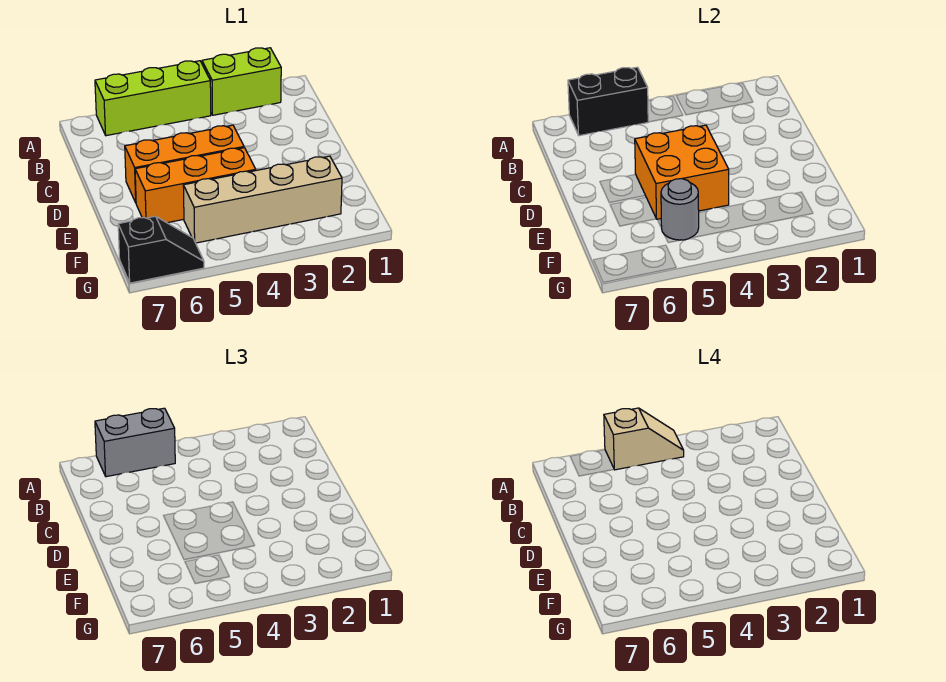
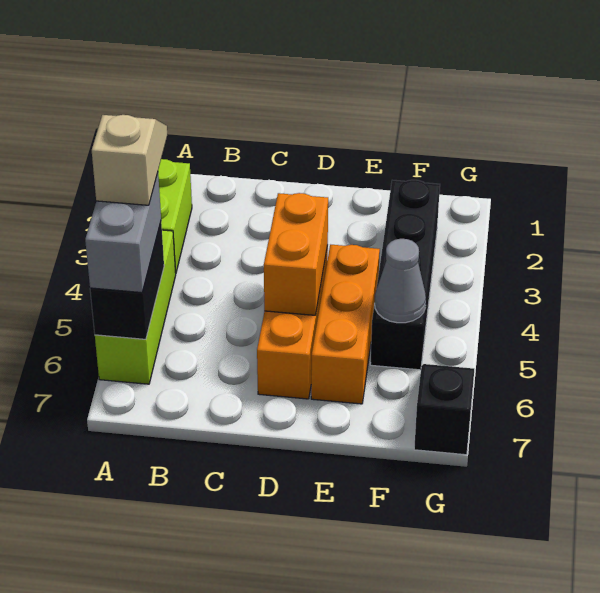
orange brick D4:E5 level 2 -> orange brick D4:D5 level 2
tan brick F2:F5 level 1 -> black brick F2:F5 level 1
grey round brick F5 level 2 -> grey cone F5 level 2

